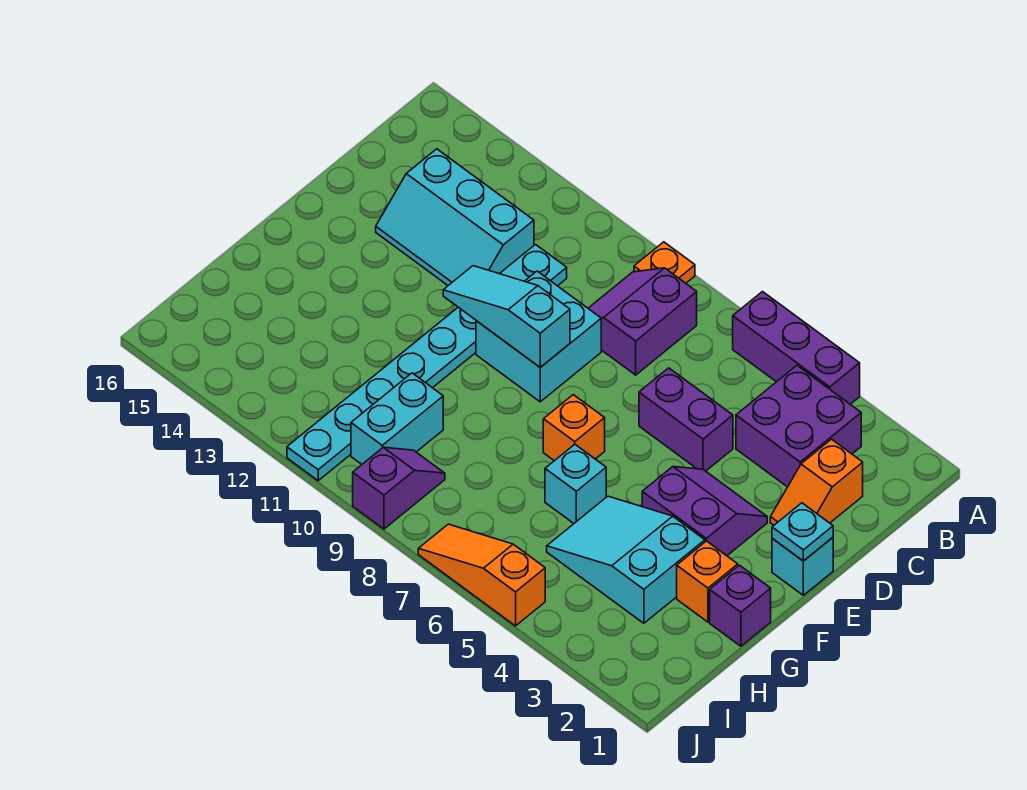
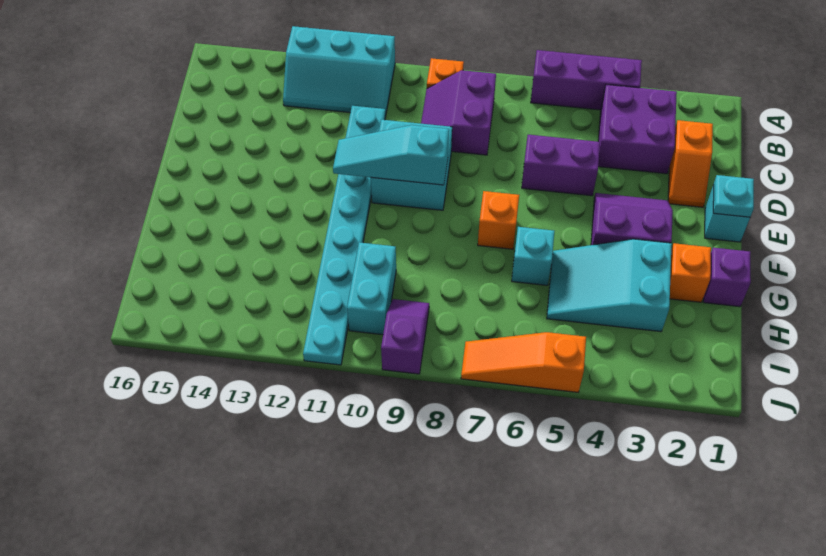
cyan slope C12:D14 level 1 top C -> cyan slope A11:B13 level 1 top A

